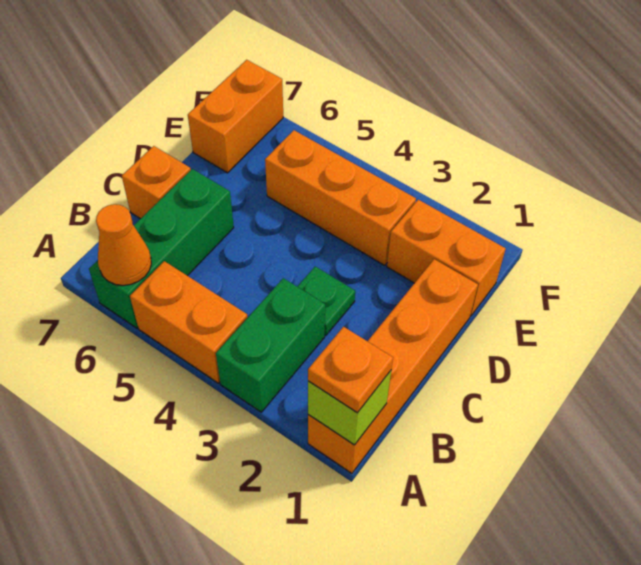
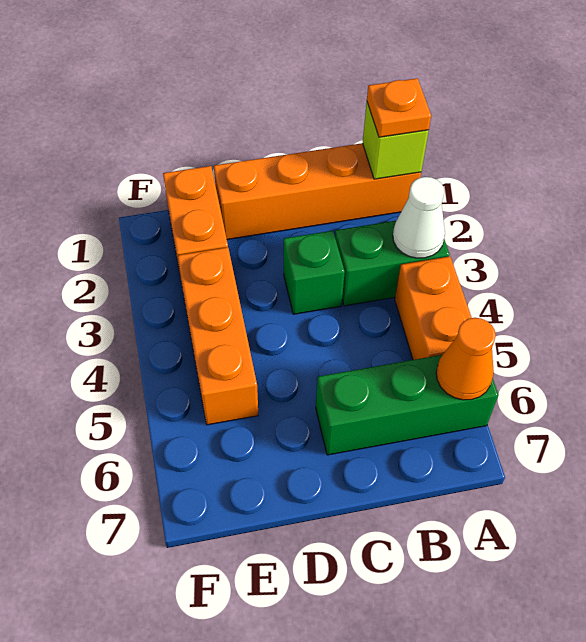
none -> white cone A3 level 2
green plate C3 level 1 -> green brick C3 level 1
orange brick C7 level 1 -> none
orange brick E7:F7 level 1 -> none

